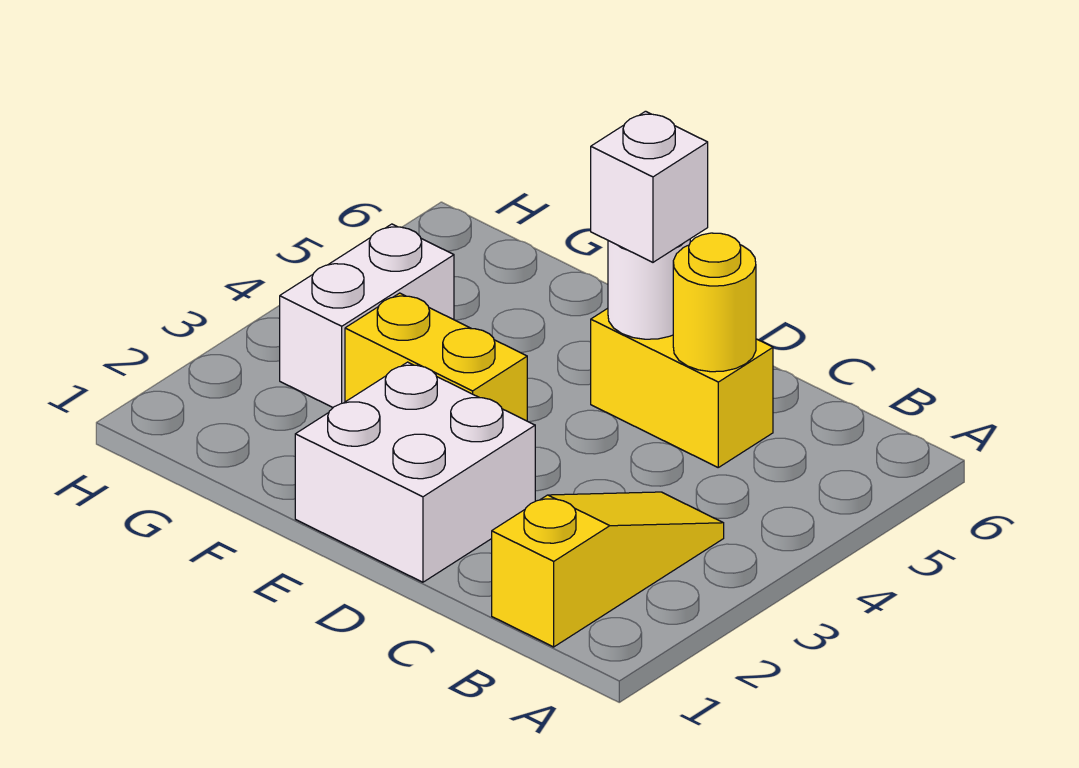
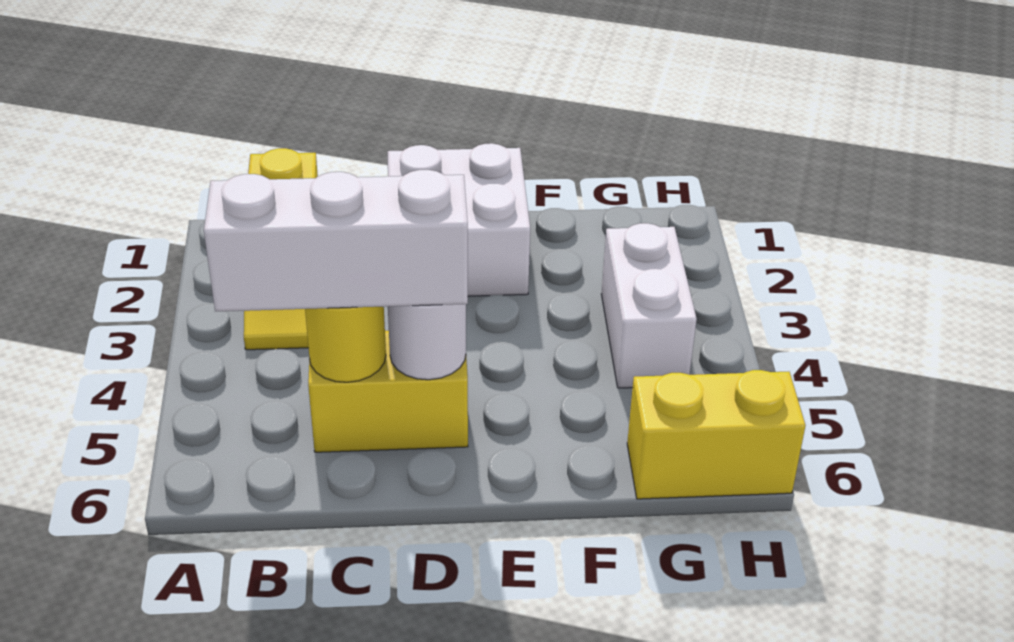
white brick D5 level 3 -> white brick B5:D5 level 3
yellow brick E3:F3 level 1 -> yellow brick G6:H6 level 1

